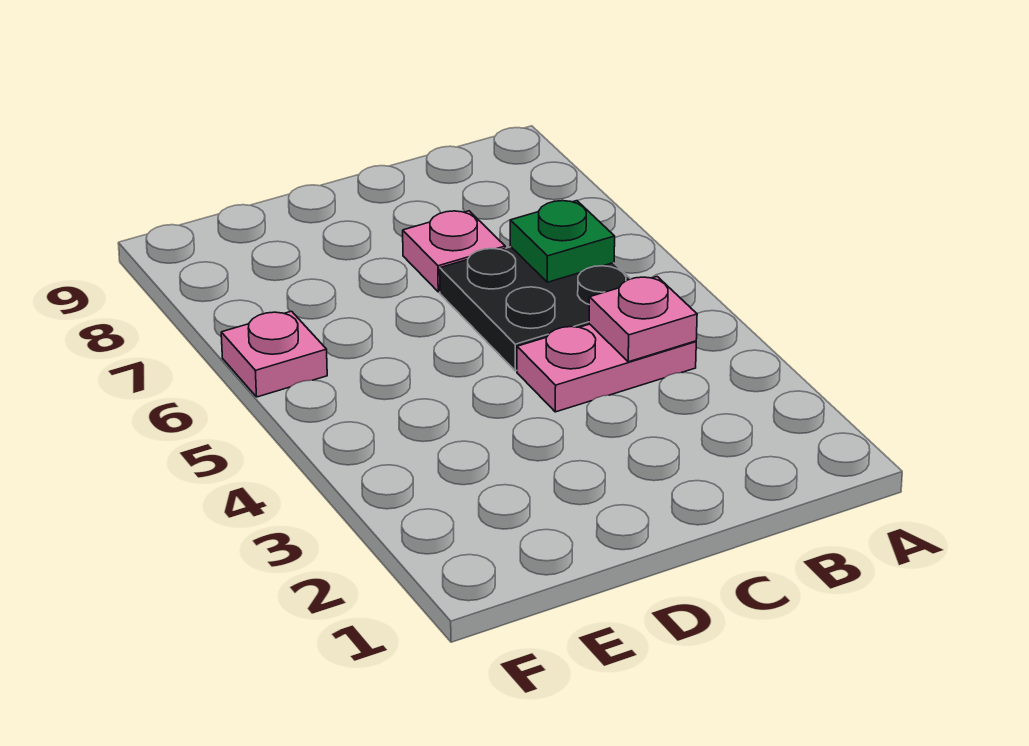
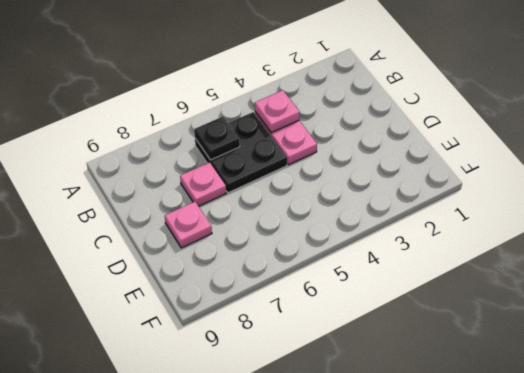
green plate B6 level 2 -> black plate B6 level 2
pink plate F6 level 1 -> pink plate D8 level 1

